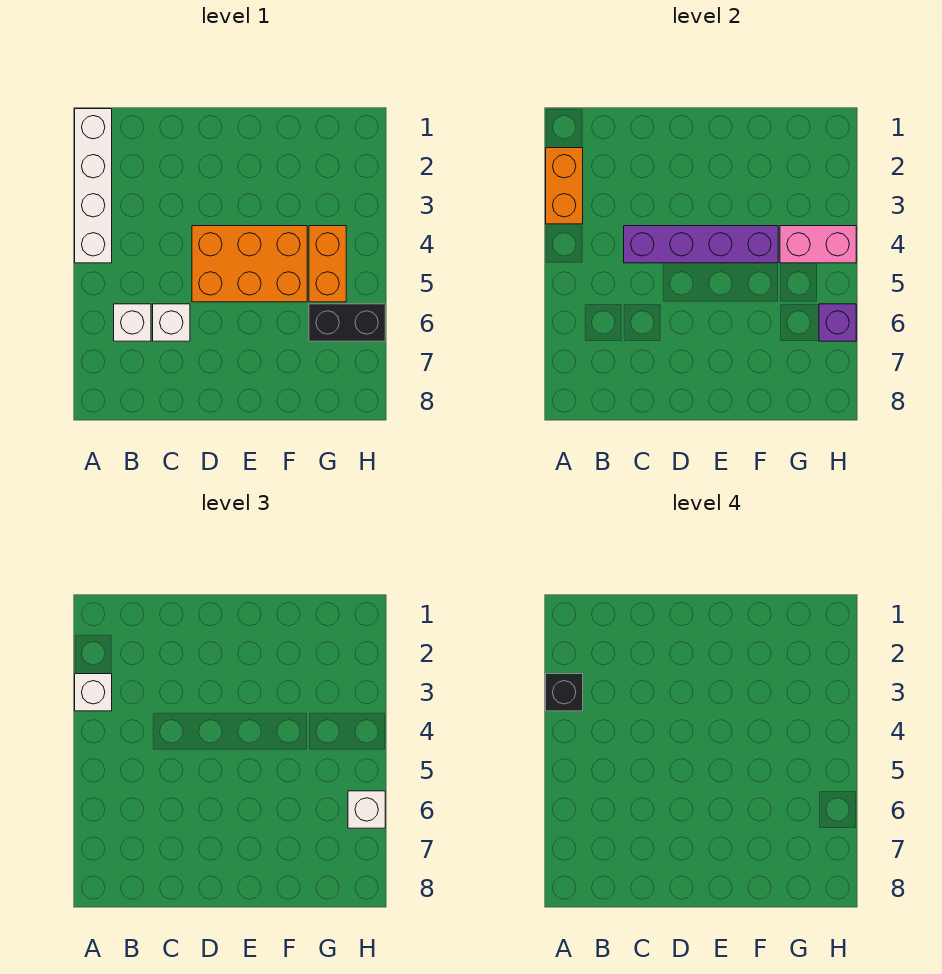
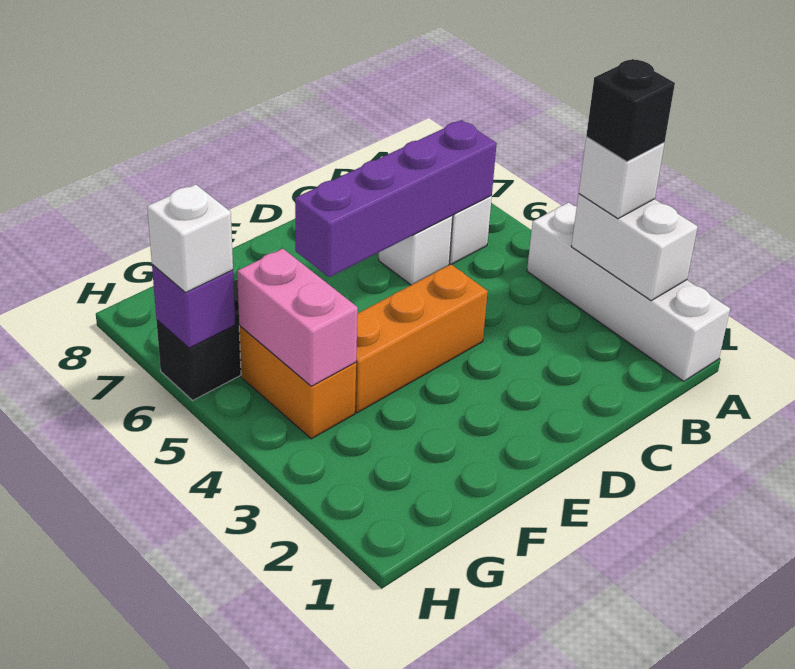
orange brick A2:A3 level 2 -> white brick A2:A3 level 2
purple brick C4:F4 level 2 -> purple brick B6:E6 level 2
orange brick D4:F5 level 1 -> orange brick D4:F4 level 1
pink brick G4:H4 level 2 -> pink brick G4:G5 level 2

